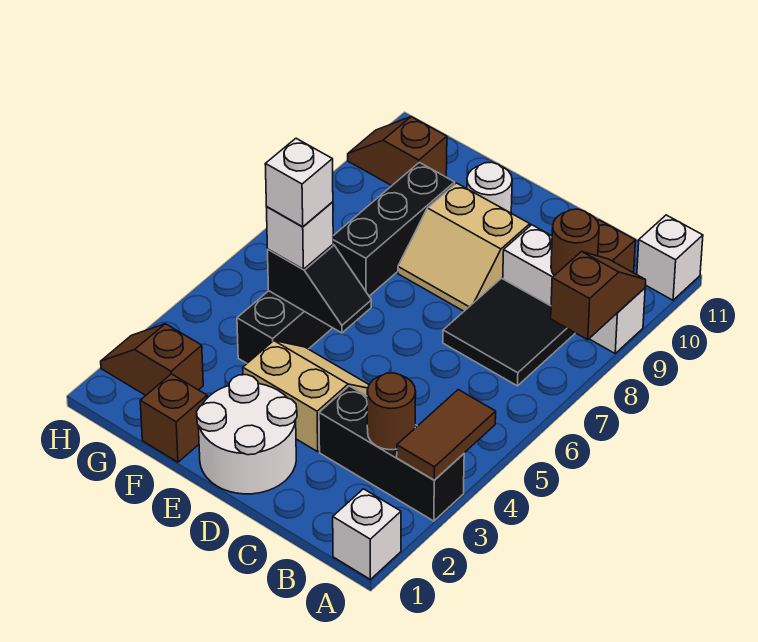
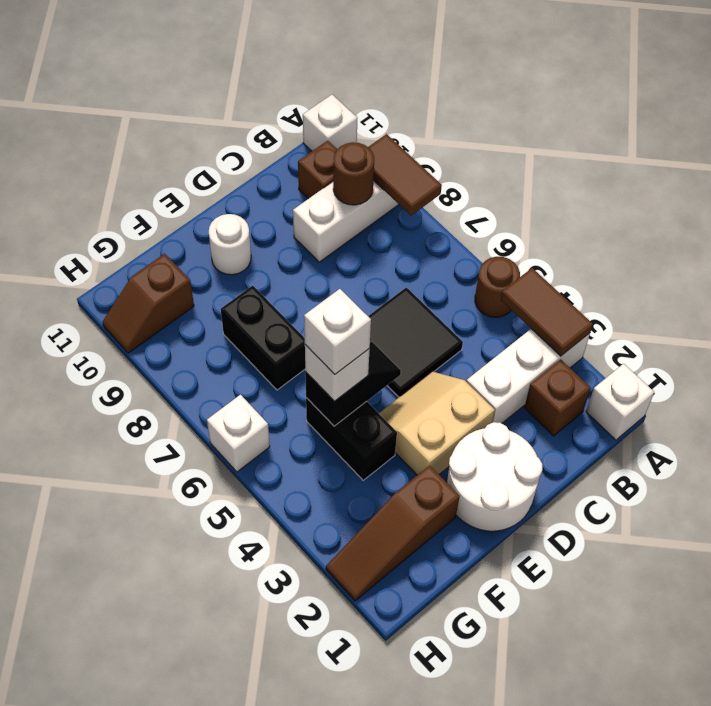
black brick A3:C3 level 1 -> white brick A3:C3 level 1
brown slope A8:A9 level 2 top 8 -> brown tile A8:A9 level 2
brown round brick B3 level 2 -> brown round brick A5 level 1
black tile B7:C8 level 1 -> black tile C5:D6 level 1
tan slope D8:E9 level 1 top 9 -> none
brown brick F1 level 1 -> brown brick B2 level 1
black brick F7:F9 level 1 -> black brick F7:F8 level 1
brown slope G2:H2 level 1 top G -> brown slope F2:H2 level 1 top F
none -> white brick H6 level 1

